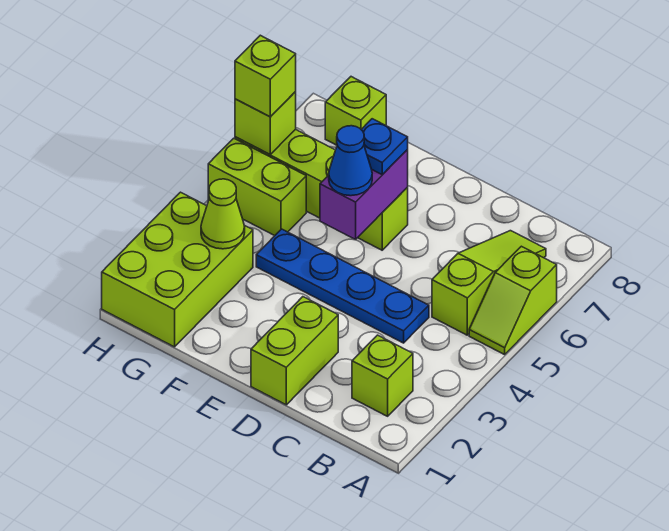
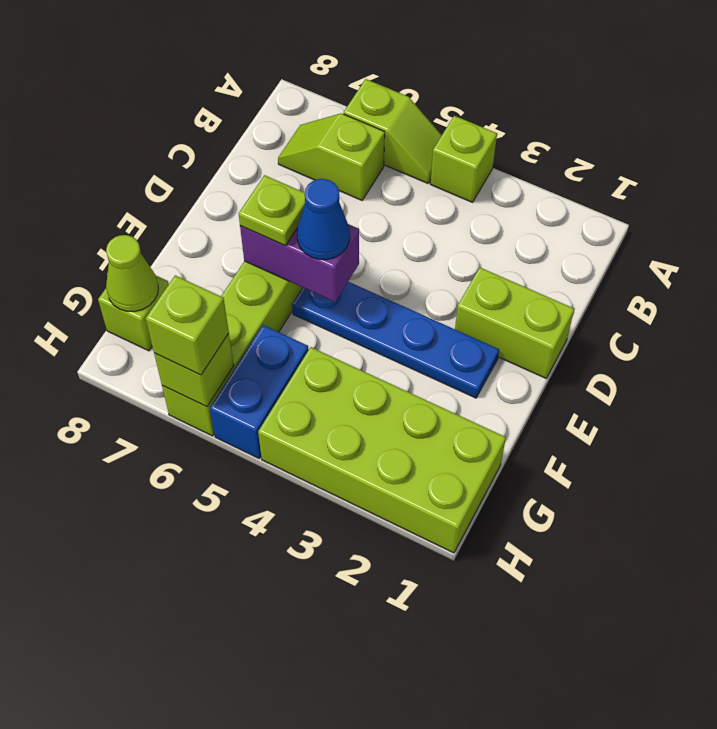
lime brick B2 level 1 -> lime brick A4 level 1
lime slope B5:B7 level 1 top 5 -> lime slope B6:B7 level 1 top 6
blue plate C4:F4 level 1 -> blue plate E2:E5 level 1
blue plate E6 level 3 -> lime plate E6 level 3
lime brick G1:H3 level 1 -> lime brick G1:H4 level 1
lime cone G3 level 2 -> lime cone G8 level 2
lime brick G5:H5 level 1 -> blue brick G5:H5 level 1

